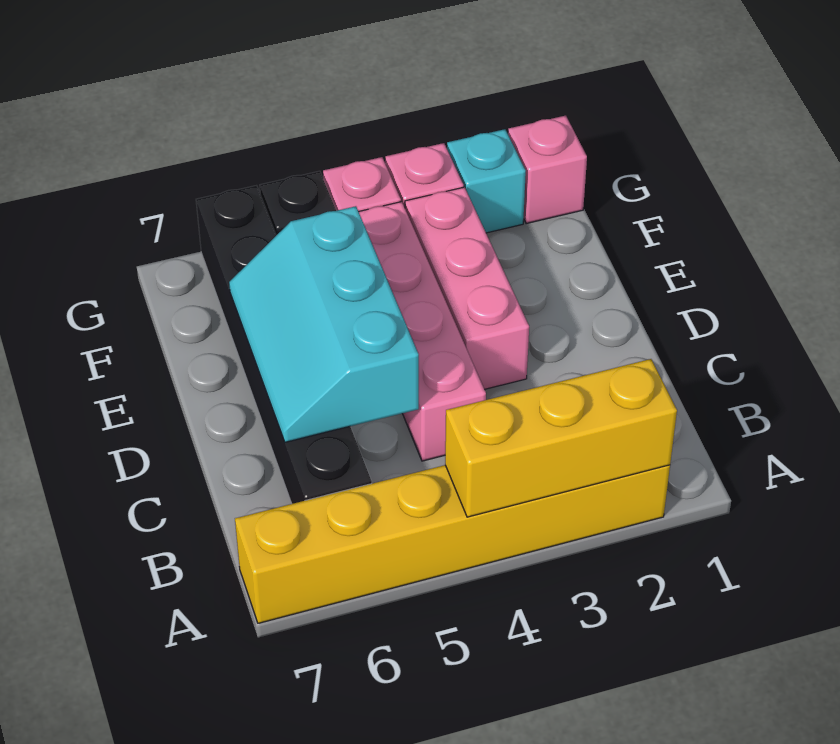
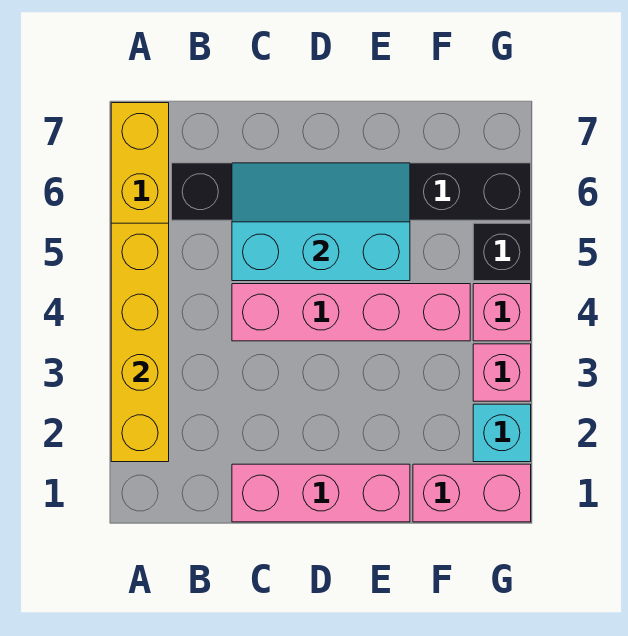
yellow brick A2:A4 level 2 -> yellow brick A2:A5 level 2
pink brick D3:F3 level 1 -> pink brick C1:E1 level 1
pink brick G1 level 1 -> pink brick F1:G1 level 1

